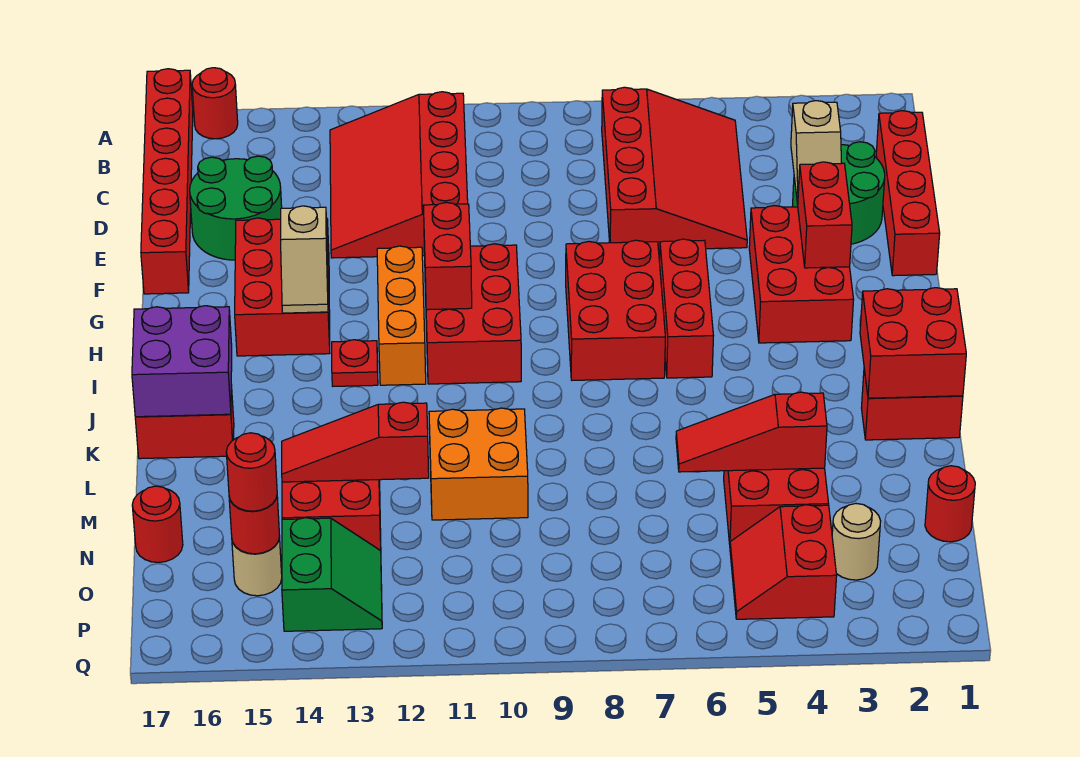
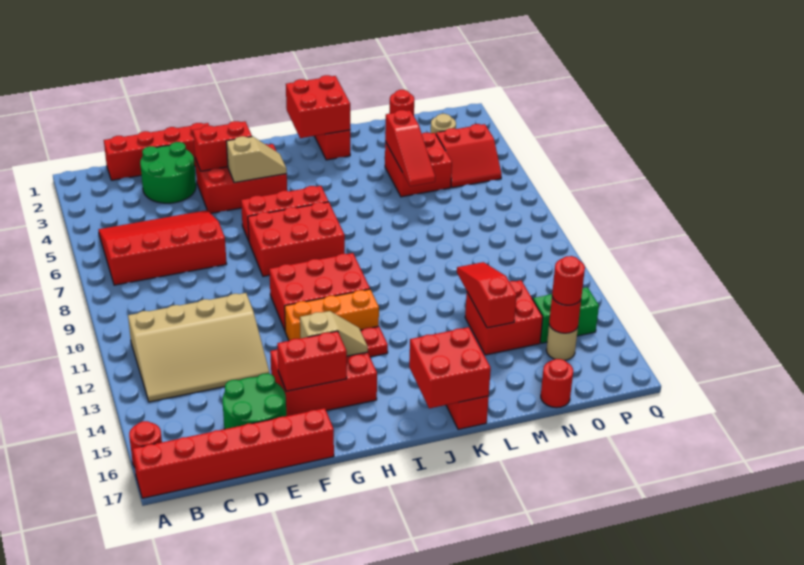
red slope B11:E13 level 1 top 11 -> tan slope B11:E13 level 1 top 11
tan slope D3:E3 level 2 top D -> tan slope G4:H4 level 2 top G
red brick G11:H11 level 2 -> red brick F15:G15 level 2
purple brick J16:K17 level 2 -> red brick J16:K17 level 2
orange brick L10:M11 level 1 -> none
red slope M12:M14 level 2 top 12 -> red slope M12:M14 level 2 top 14

